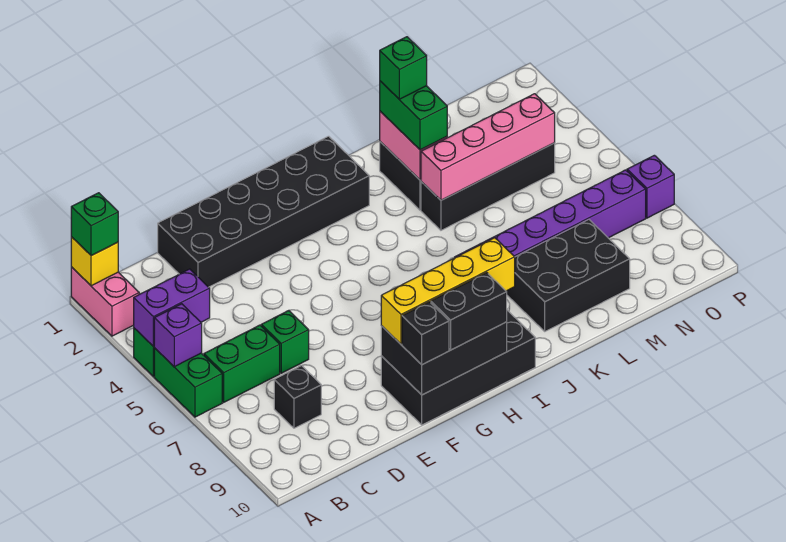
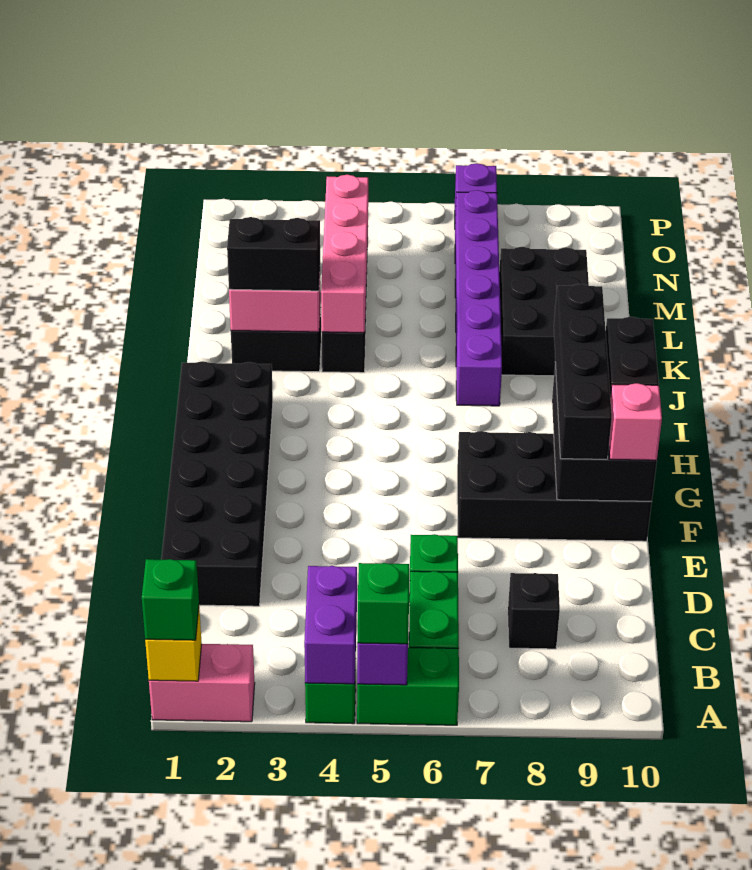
black brick F9:I10 level 1 -> black brick F7:G10 level 1
yellow brick F9:I9 level 3 -> black brick F9:I9 level 3
black brick F10 level 3 -> pink brick F10 level 3
green brick K2:K3 level 3 -> black brick K2:K3 level 3
green brick K2 level 4 -> green brick A5 level 3

